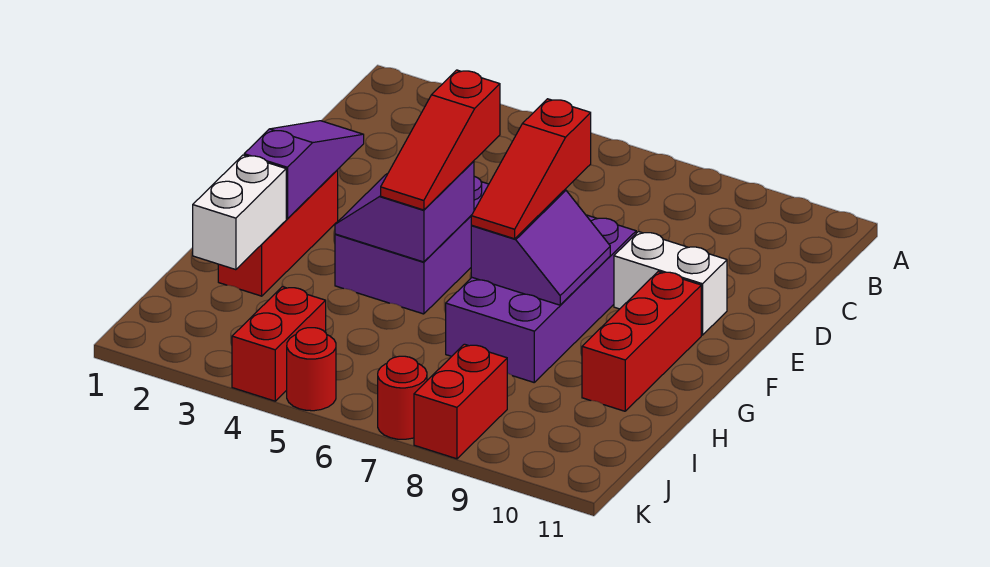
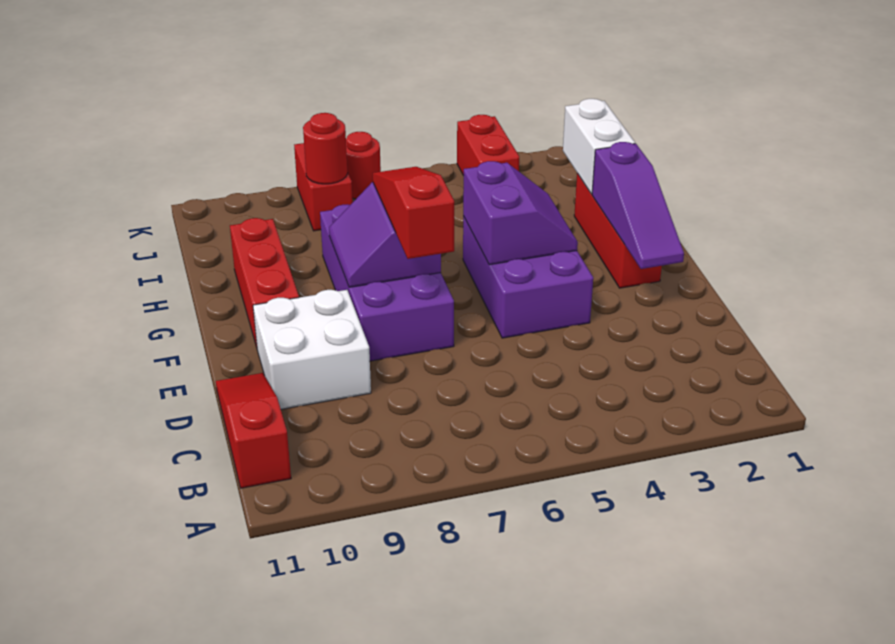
red slope E5:G5 level 3 top E -> red slope B11:D11 level 1 top B
white brick E9:E10 level 1 -> white brick D9:E10 level 1
red round brick K5 level 1 -> red round brick J8 level 2

